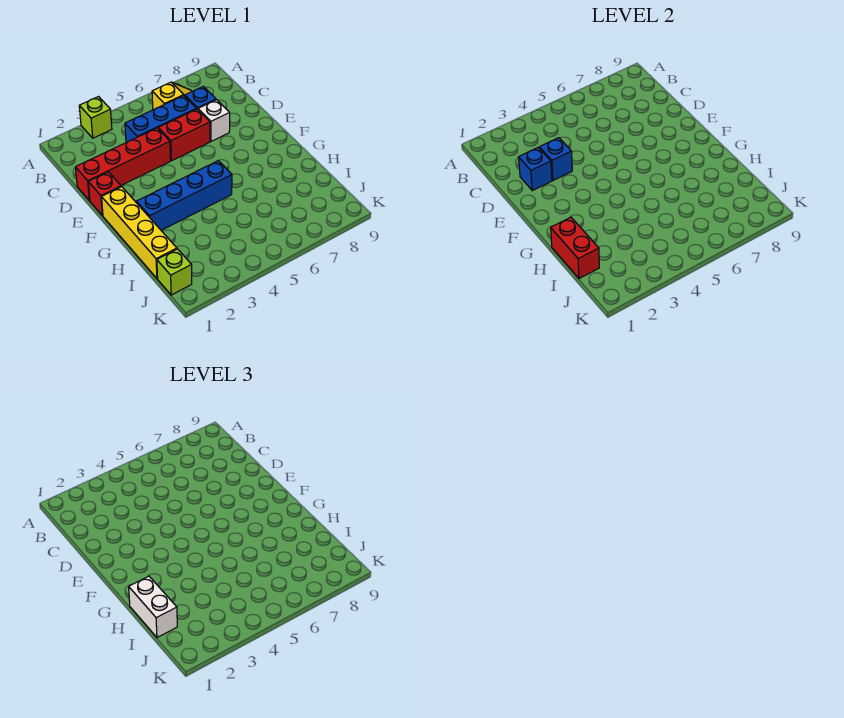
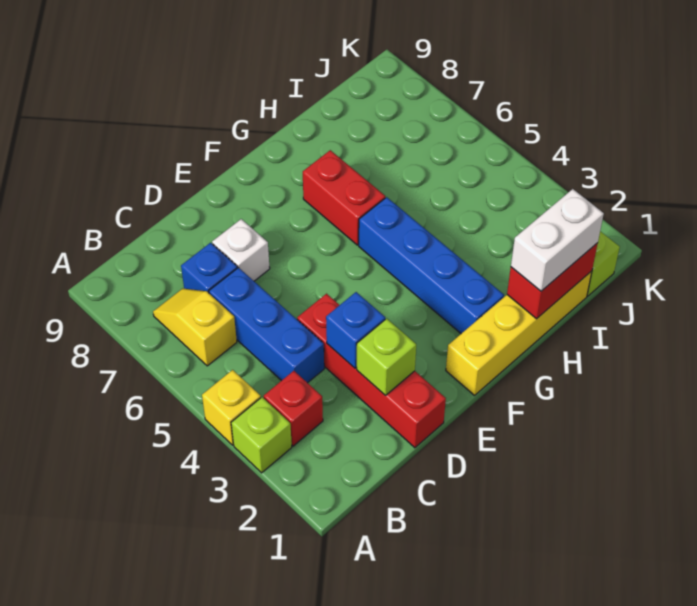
none -> yellow brick A4 level 1
blue brick D2 level 2 -> lime brick D2 level 2
red brick D5:D6 level 1 -> red brick G6:G7 level 1
red brick E1 level 1 -> red brick B3 level 1

